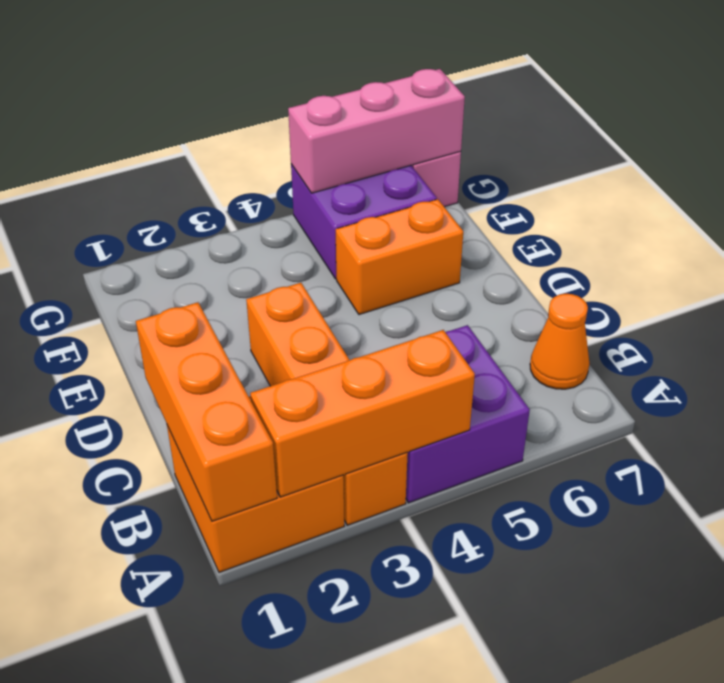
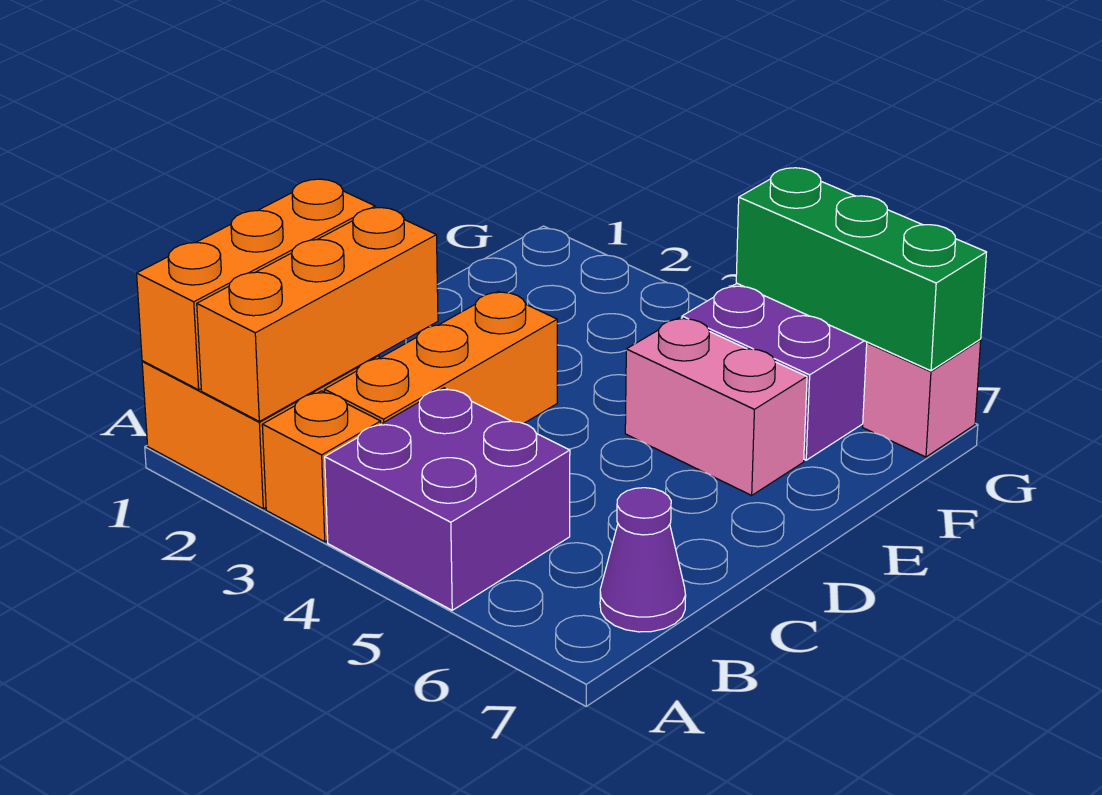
orange brick A2:A4 level 2 -> orange brick A2:C2 level 2
orange cone B7 level 1 -> purple cone B7 level 1
orange brick E5:E6 level 1 -> pink brick E5:E6 level 1
pink brick G5:G7 level 2 -> green brick G5:G7 level 2

